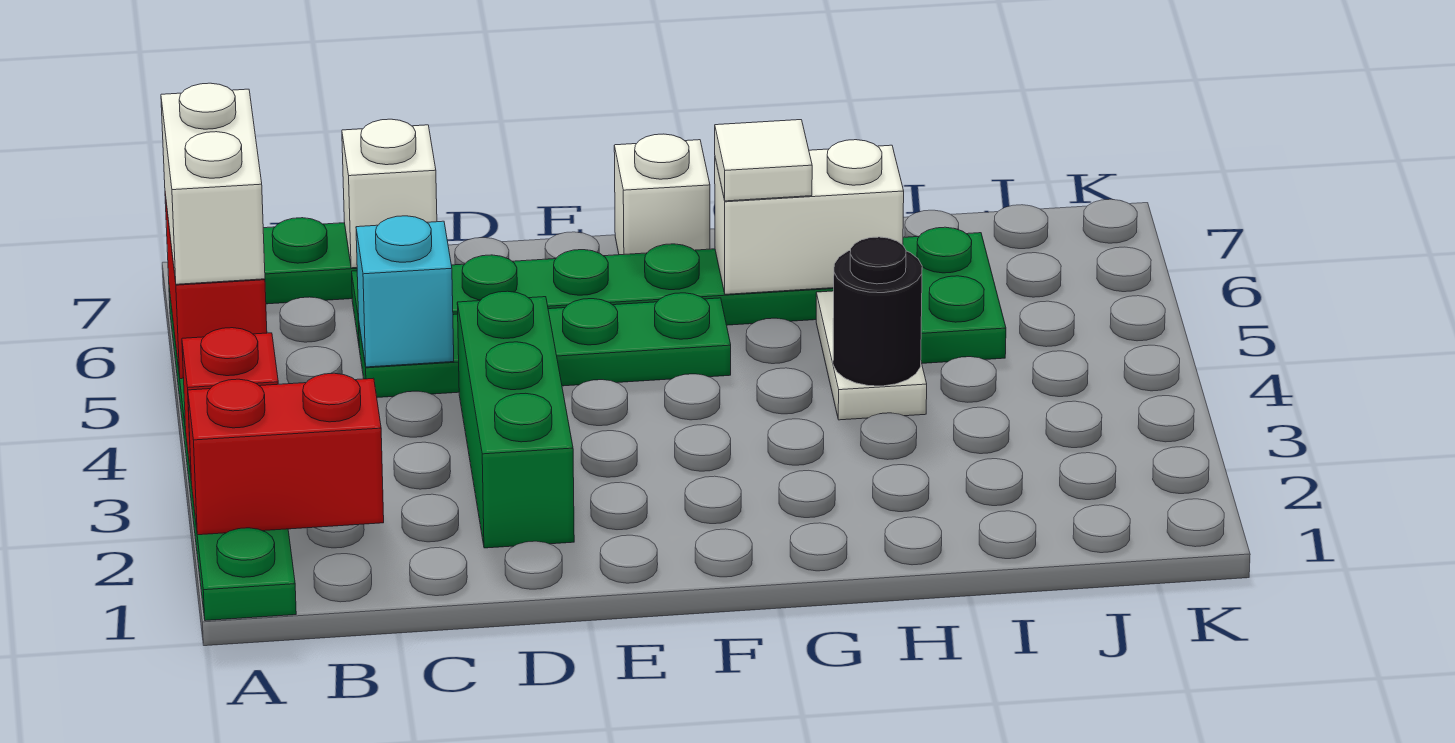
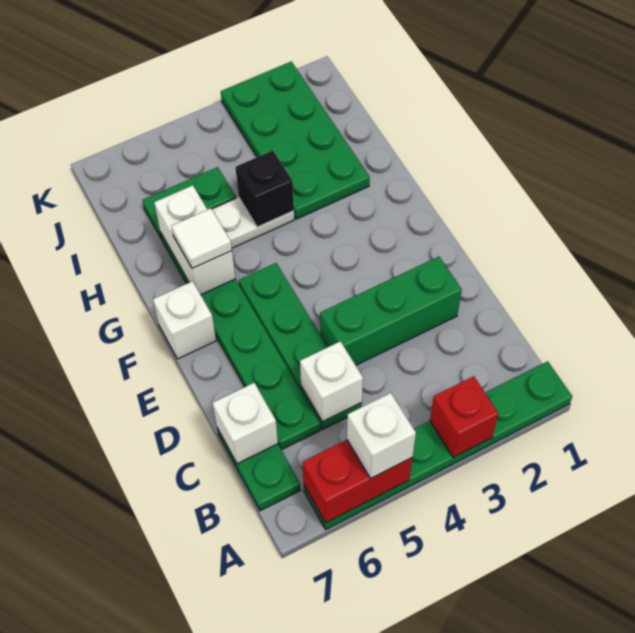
red brick A2:B2 level 2 -> none
white brick A5:A6 level 3 -> white brick A5 level 3
cyan brick C5 level 2 -> white brick C5 level 2
none -> green plate H2:K3 level 1
black round brick H4 level 2 -> black brick H4 level 2

